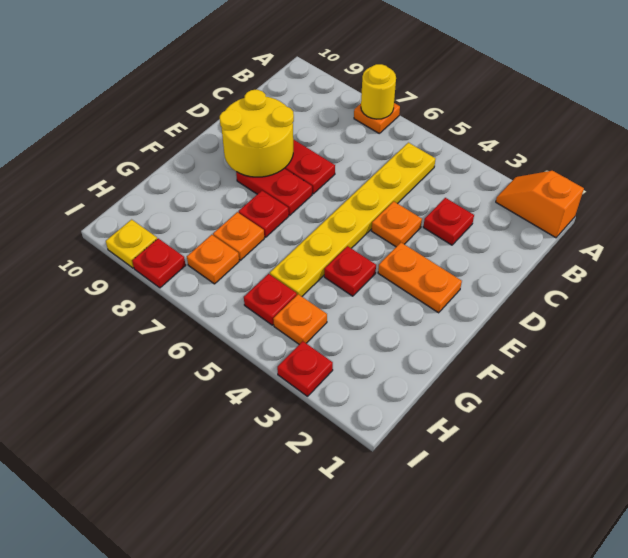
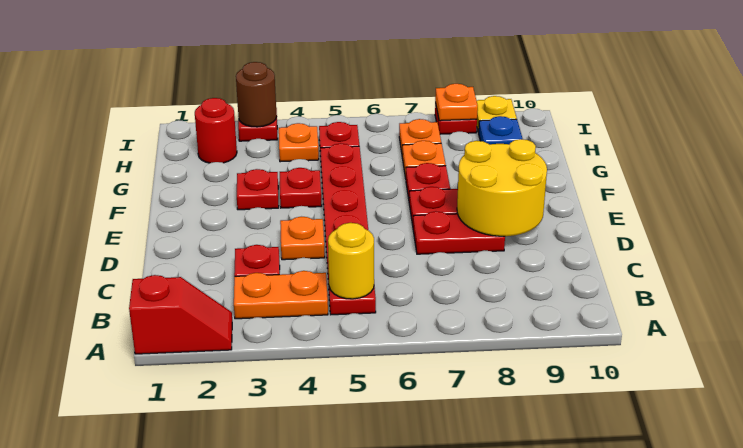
orange slope A1:A2 level 1 top 1 -> red slope A1:A2 level 1 top 1
orange plate A7 level 1 -> orange plate I8 level 2
yellow round brick A7 level 2 -> yellow round brick B5 level 2
yellow plate B5:G5 level 1 -> red plate B5:G5 level 1
orange plate E2:E3 level 1 -> orange plate B3:B4 level 1
none -> red plate F3 level 1
none -> red round brick H2 level 1
none -> blue plate H9 level 1
none -> brown round brick I3 level 2

